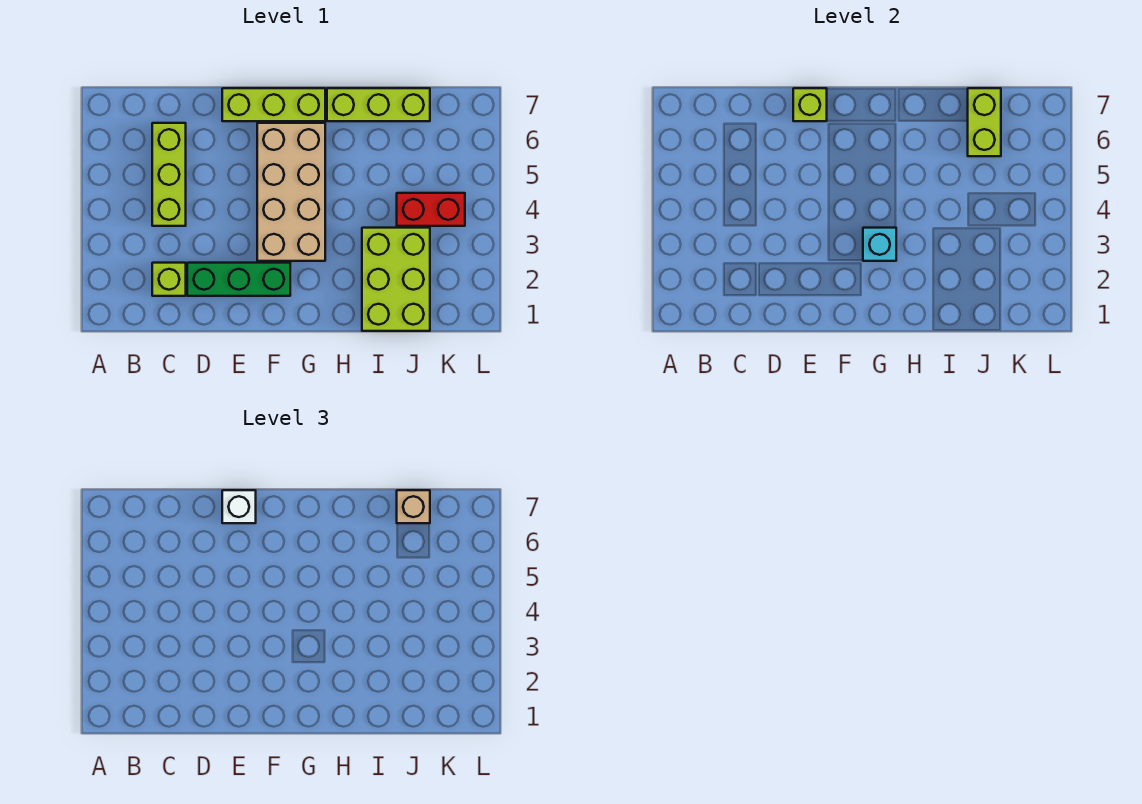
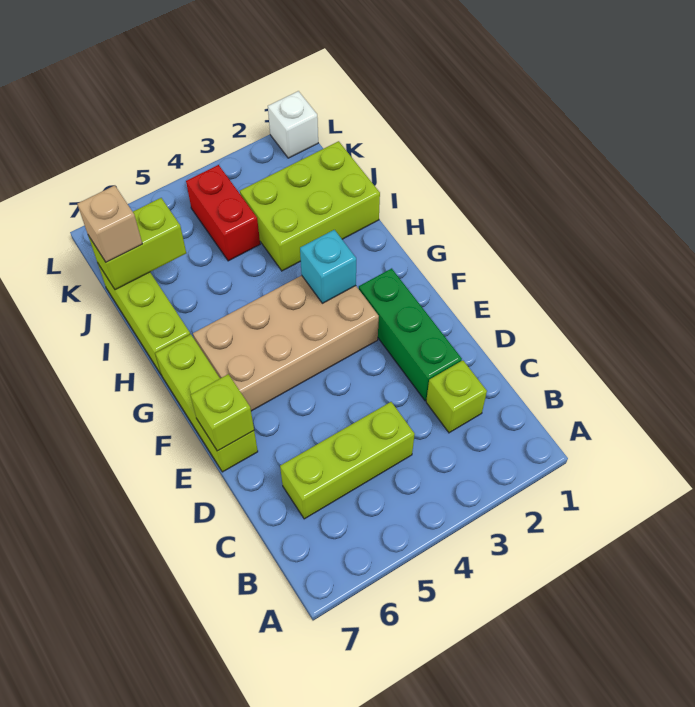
white brick E7 level 3 -> white brick L1 level 1

